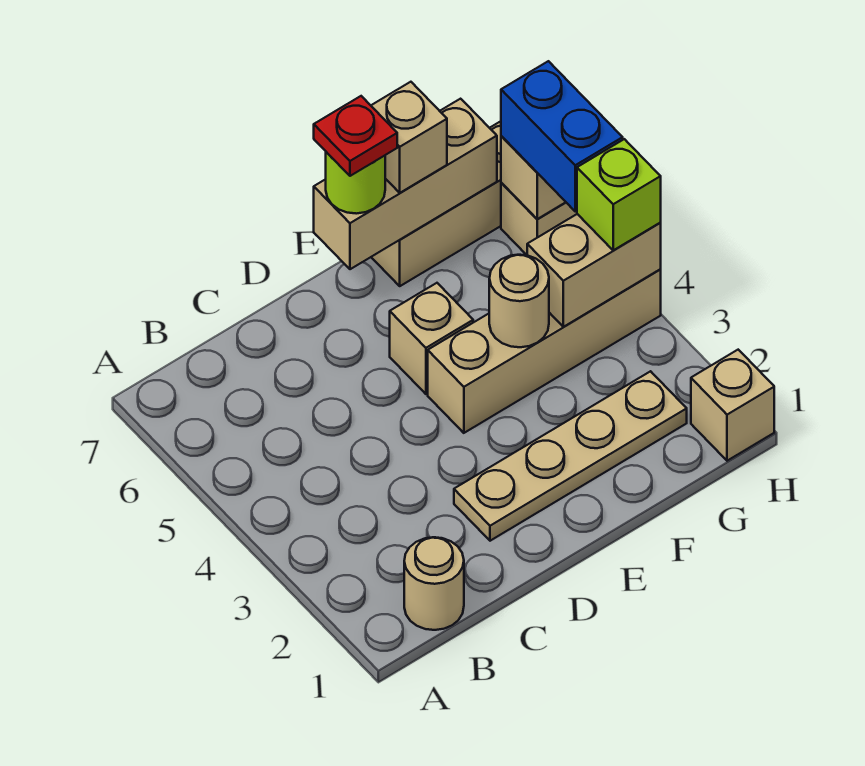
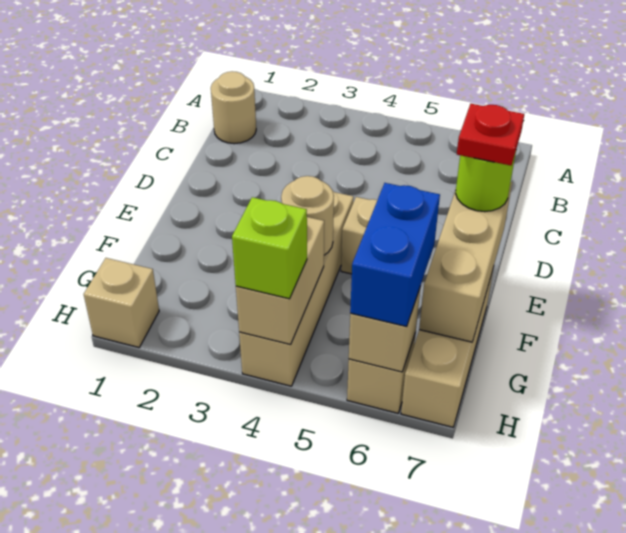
tan plate D2:G2 level 1 -> none
tan brick F7 level 3 -> none
blue brick H5:H6 level 3 -> blue brick G6:H6 level 3

